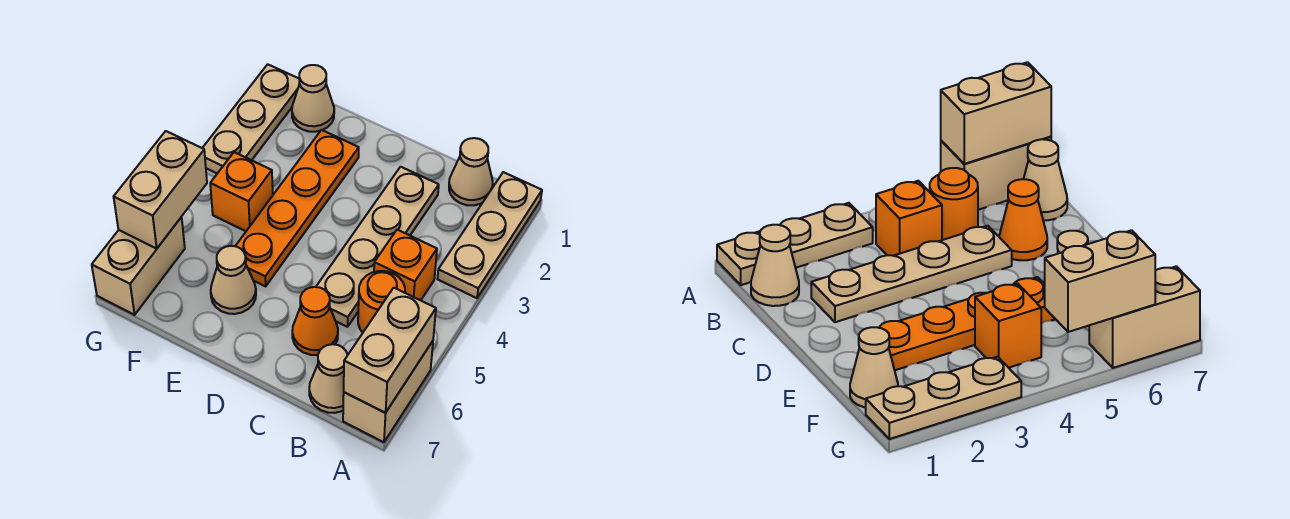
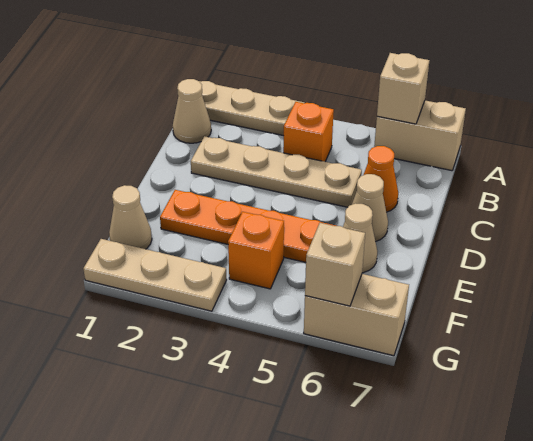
tan brick A6:A7 level 2 -> tan brick A6 level 2
orange round brick B5 level 1 -> none
tan cone B7 level 1 -> tan cone D6 level 1
tan brick G5:G6 level 2 -> tan brick G6 level 2

